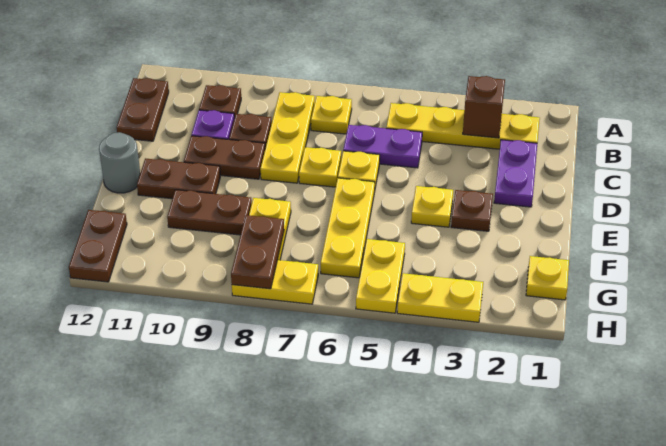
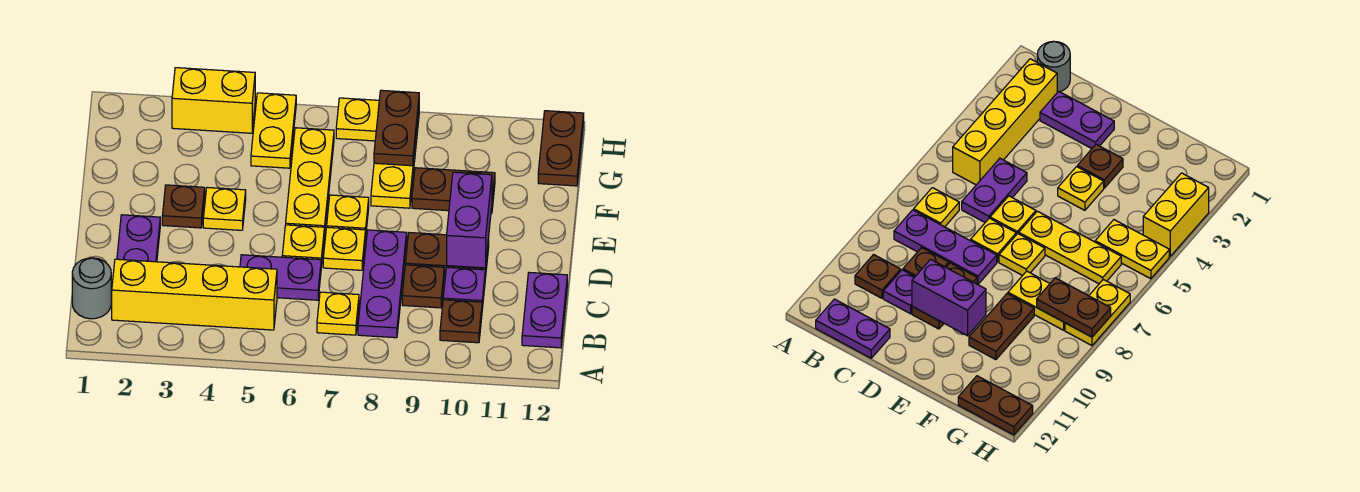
yellow plate B2:B5 level 1 -> yellow brick B2:B5 level 1
brown brick B3 level 2 -> none
yellow plate B8:D8 level 1 -> purple plate B8:D8 level 1
brown plate B12:C12 level 1 -> purple plate B12:C12 level 1
none -> purple brick D10:E10 level 2
brown plate E10:E11 level 1 -> none
grey round brick E12 level 1 -> grey round brick B1 level 1
yellow plate G1 level 1 -> yellow plate E7 level 1
yellow plate H3:H4 level 1 -> yellow brick H3:H4 level 1

